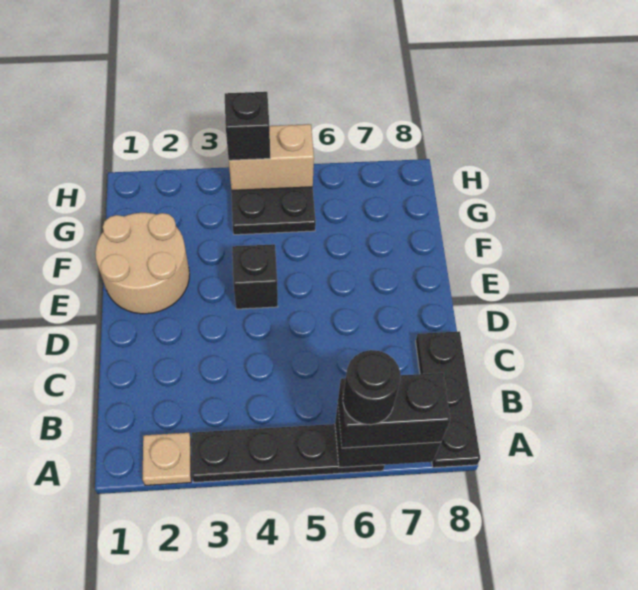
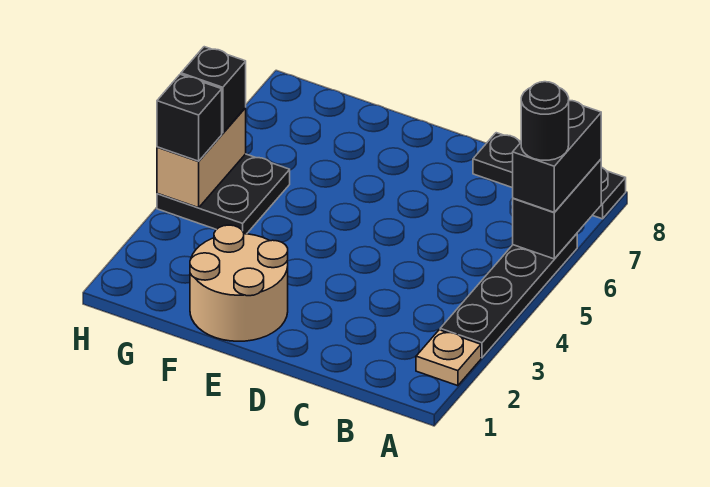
black brick E4 level 1 -> black brick H5 level 3

